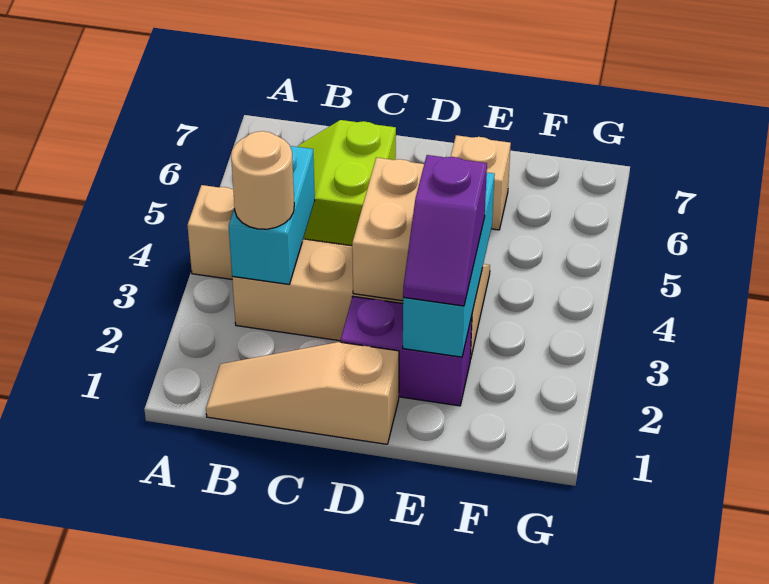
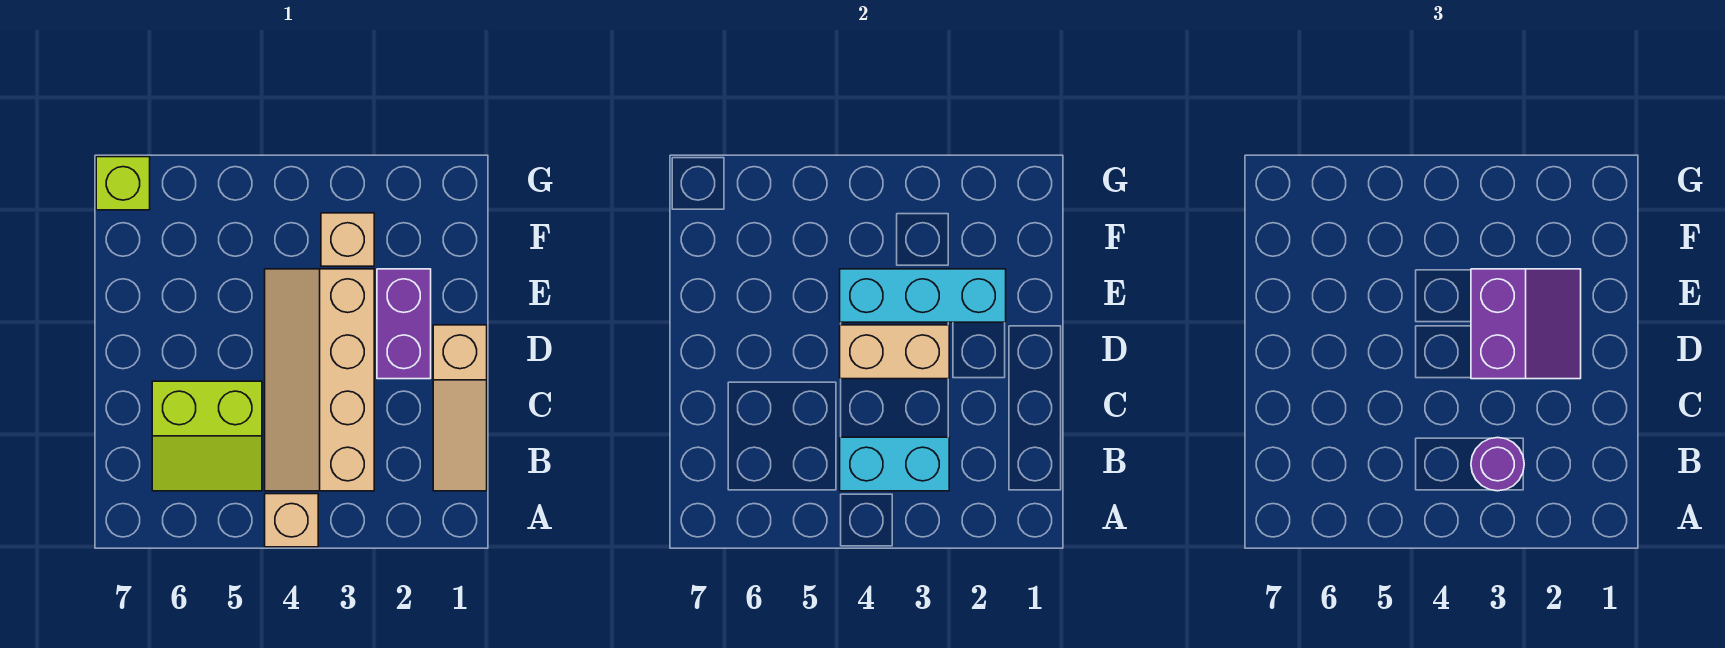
tan round brick B3 level 3 -> purple round brick B3 level 3
purple slope E2:E3 level 3 top 3 -> purple slope D2:E3 level 3 top 3
tan brick E6 level 1 -> tan brick F3 level 1
none -> lime brick G7 level 1

